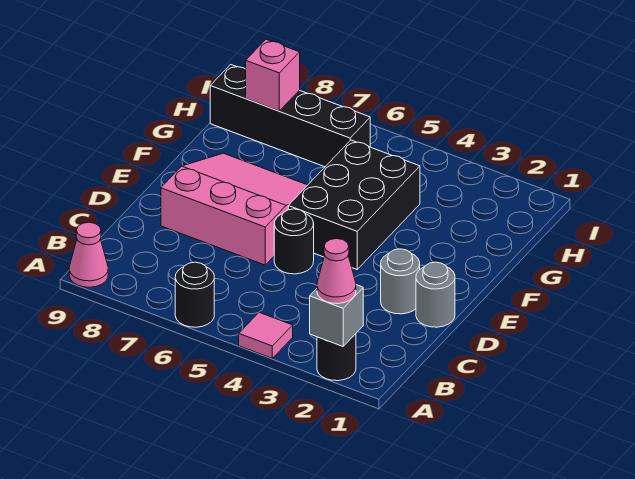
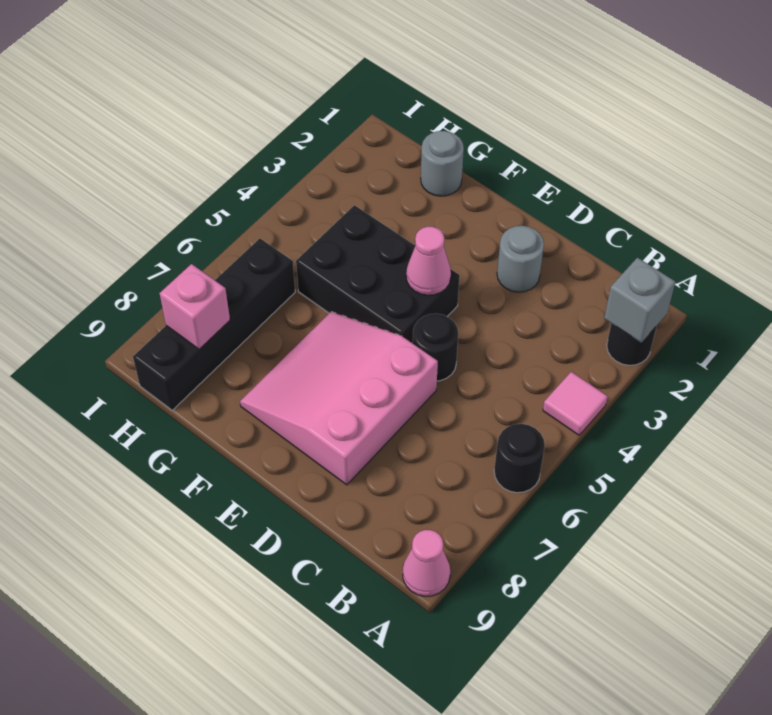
pink cone A2 level 3 -> pink cone E4 level 2
grey round brick D1 level 1 -> grey round brick G1 level 1

